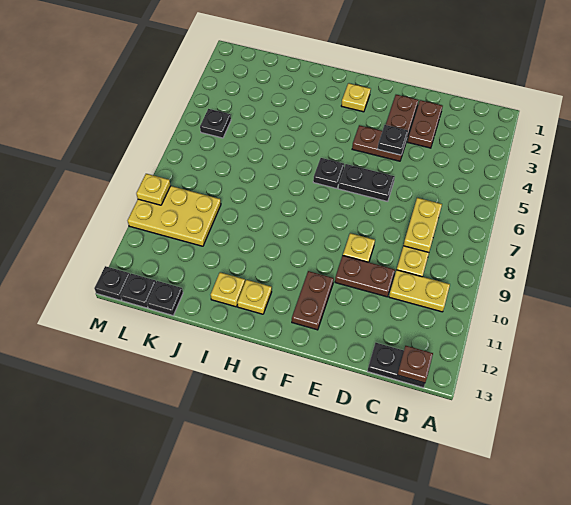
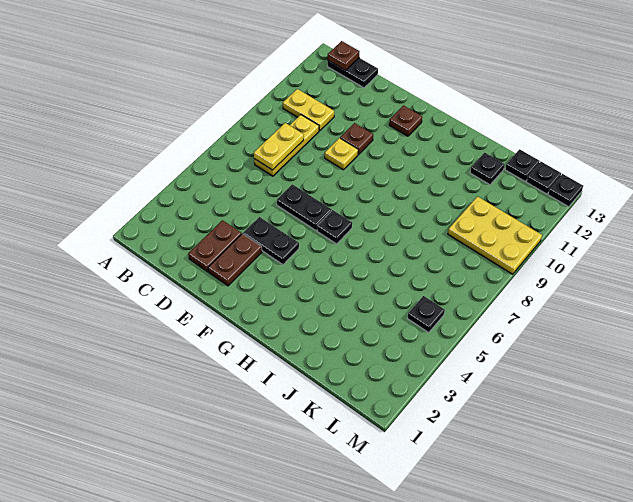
brown plate D10:E10 level 1 -> brown plate E10 level 1
brown plate E4:F4 level 1 -> black plate E4:F4 level 1
black plate E4 level 2 -> black plate J12 level 1
brown plate F11:F12 level 1 -> brown plate F12 level 1
yellow plate G2 level 1 -> none
yellow plate H12 level 1 -> none
yellow plate I12 level 1 -> none
yellow plate M9 level 2 -> none

